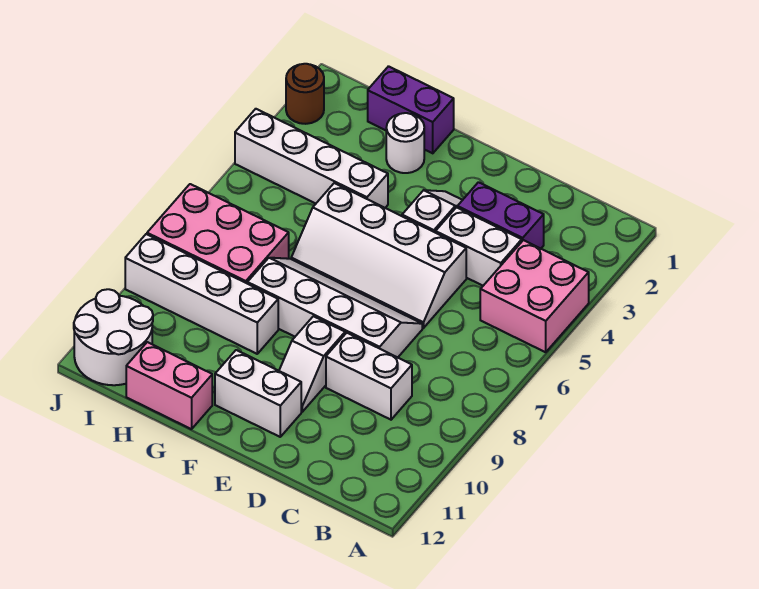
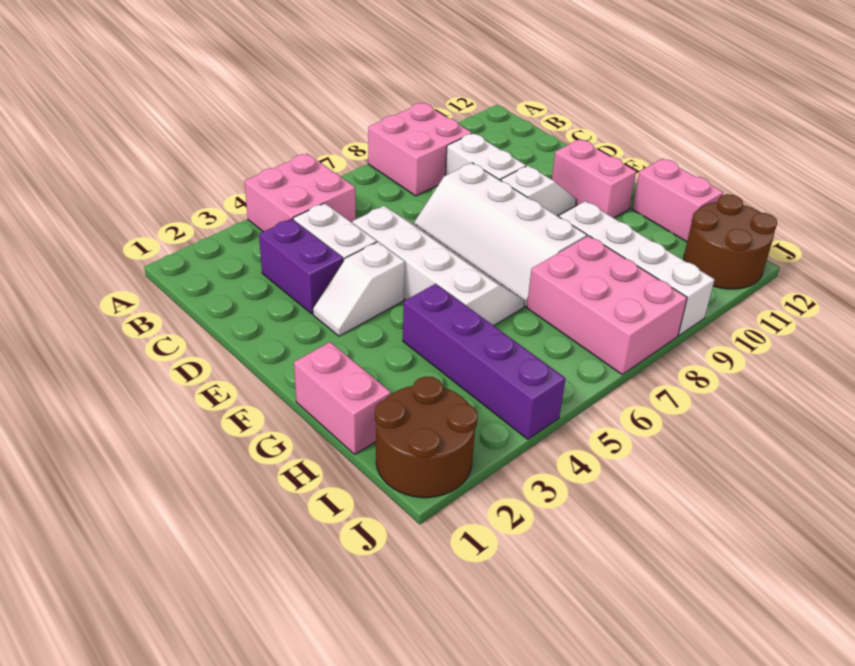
none -> pink brick A8:B9 level 1
white brick E11:F11 level 1 -> pink brick E11:F11 level 1
purple brick G1:H1 level 1 -> pink brick G1:H1 level 1
white round brick G2 level 1 -> none
white brick G4:J4 level 1 -> purple brick G4:J4 level 1
white round brick I11:J12 level 1 -> brown round brick I11:J12 level 1
brown round brick J2 level 1 -> brown round brick I1:J2 level 1

